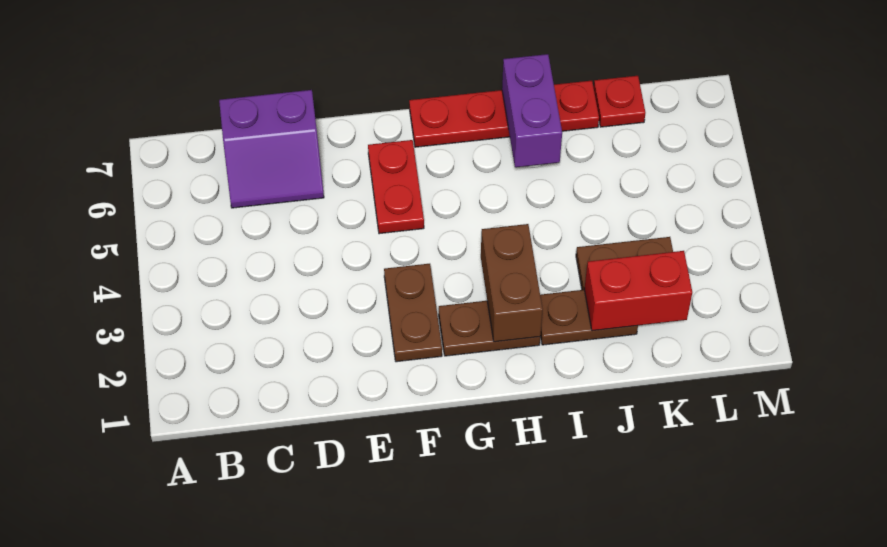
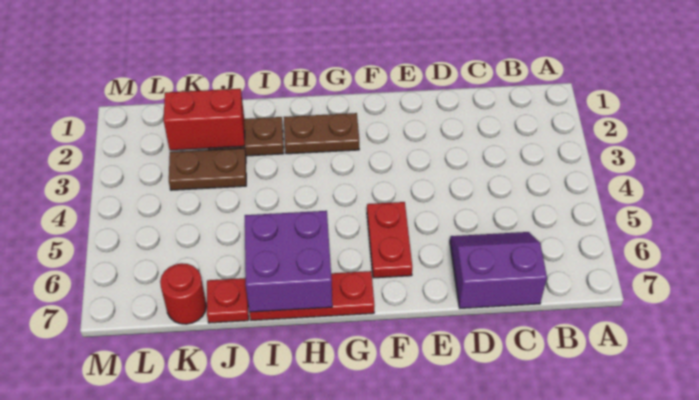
brown plate F2:F3 level 1 -> none
brown brick H2:H3 level 2 -> none
purple brick I6:I7 level 2 -> purple brick H6:I7 level 2
red plate K7 level 1 -> red round brick K7 level 1

